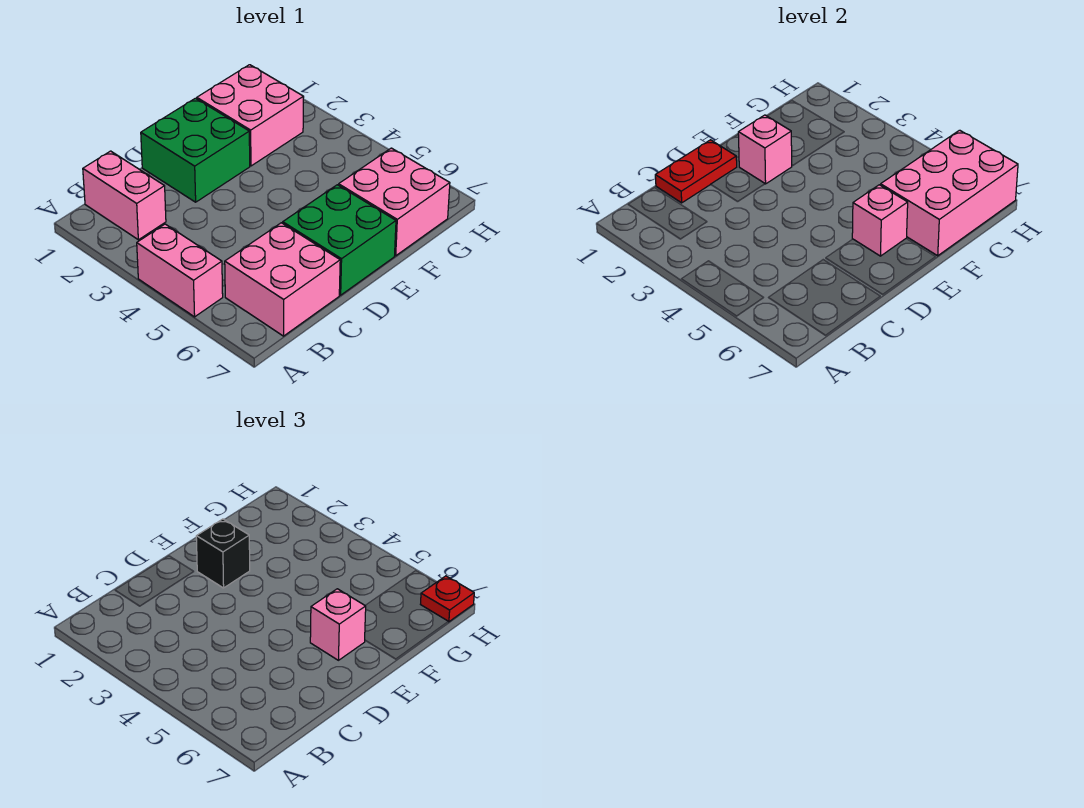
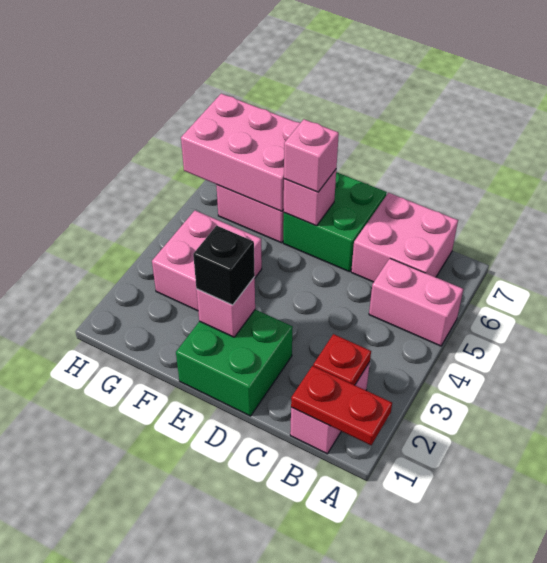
pink brick A4:A5 level 1 -> pink brick A5:B5 level 1
red plate C1:D1 level 2 -> red plate A1:B1 level 2
pink brick F1:G2 level 1 -> pink brick F3:G4 level 1
red plate H7 level 3 -> red plate B2 level 2

